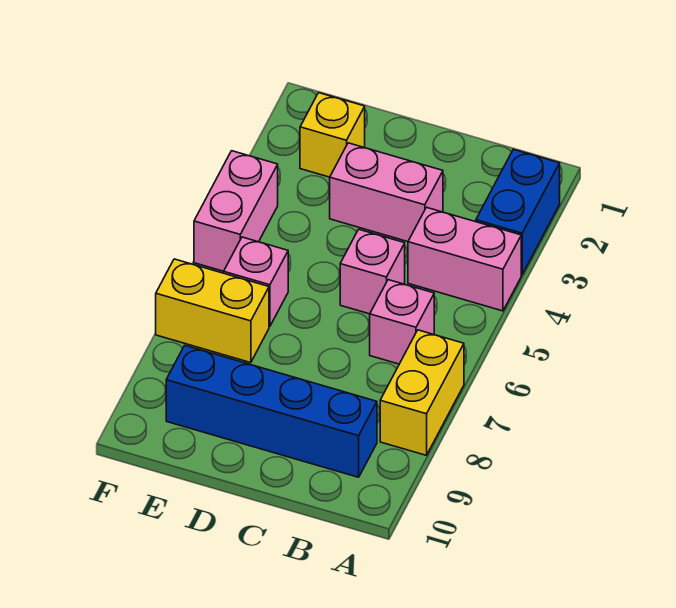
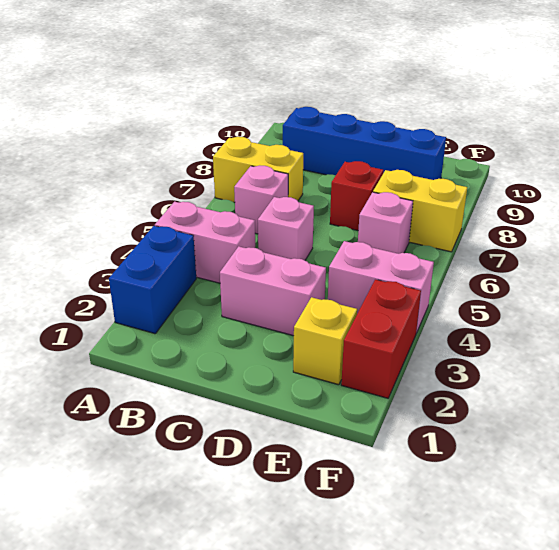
yellow brick A7:A8 level 1 -> yellow brick A7:B7 level 1
none -> red brick D7 level 1
none -> red brick F2:F3 level 1
pink brick F4:F5 level 1 -> pink brick E4:F4 level 1

